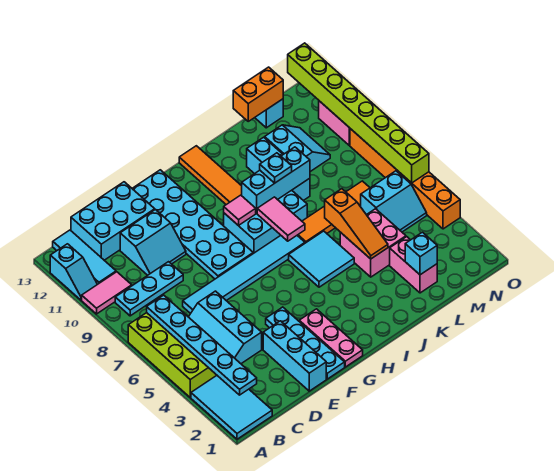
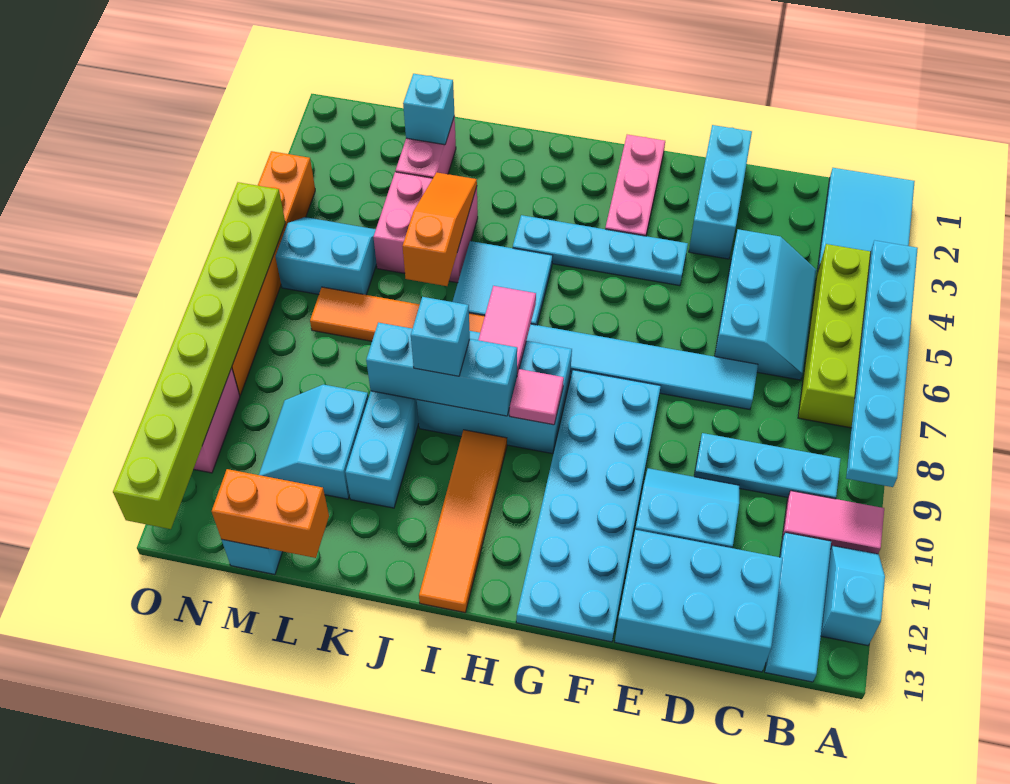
cyan plate B2:B7 level 2 -> cyan plate A4:A9 level 2
cyan plate F1:F4 level 1 -> cyan plate F4:I4 level 1
cyan plate J9 level 3 -> cyan brick J9 level 3

